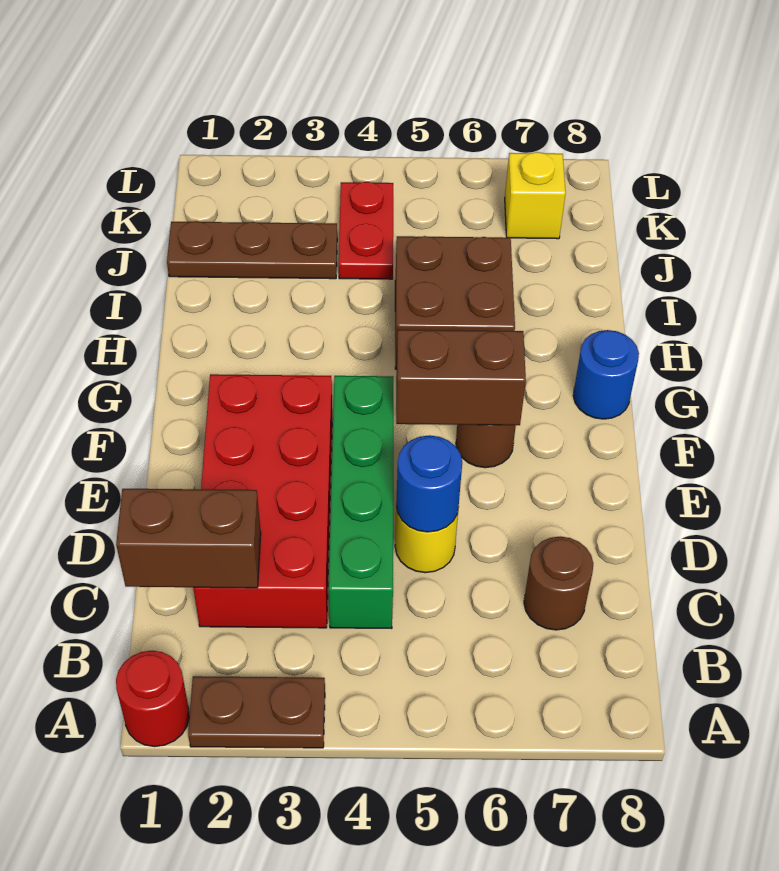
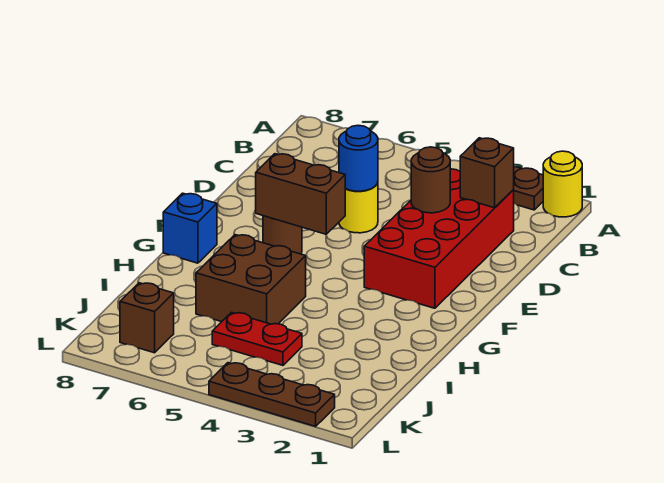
red round brick A1 level 1 -> yellow round brick A1 level 1
brown brick C1:C2 level 2 -> brown brick C2 level 2
green brick C4:F4 level 1 -> none
brown round brick C7 level 1 -> brown round brick D3 level 2
blue round brick G8 level 1 -> blue brick G8 level 1
brown plate J1:J3 level 1 -> brown plate L2:L4 level 1
red plate J4:K4 level 1 -> red plate J4:J5 level 1
yellow brick K7 level 1 -> brown brick K7 level 1

